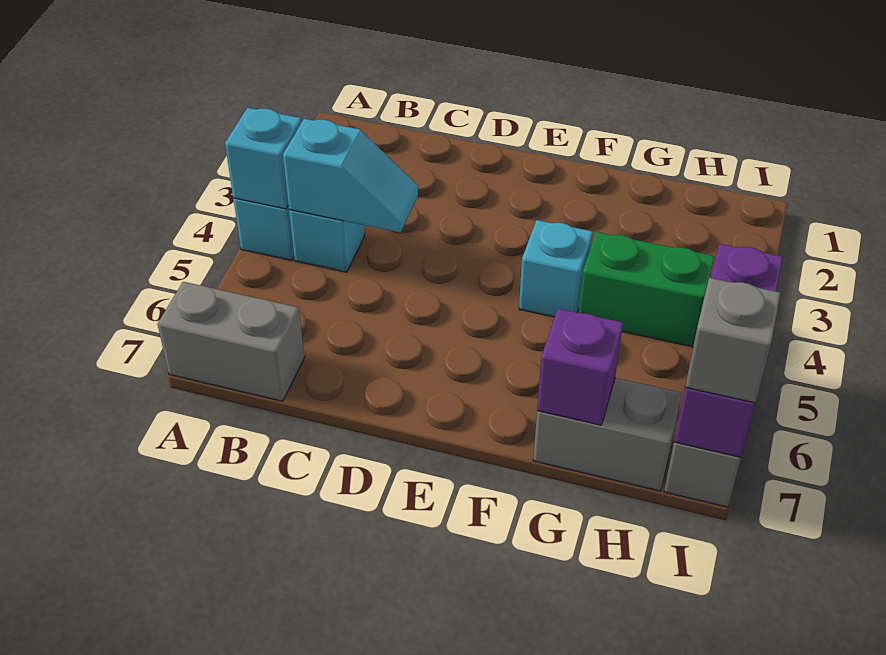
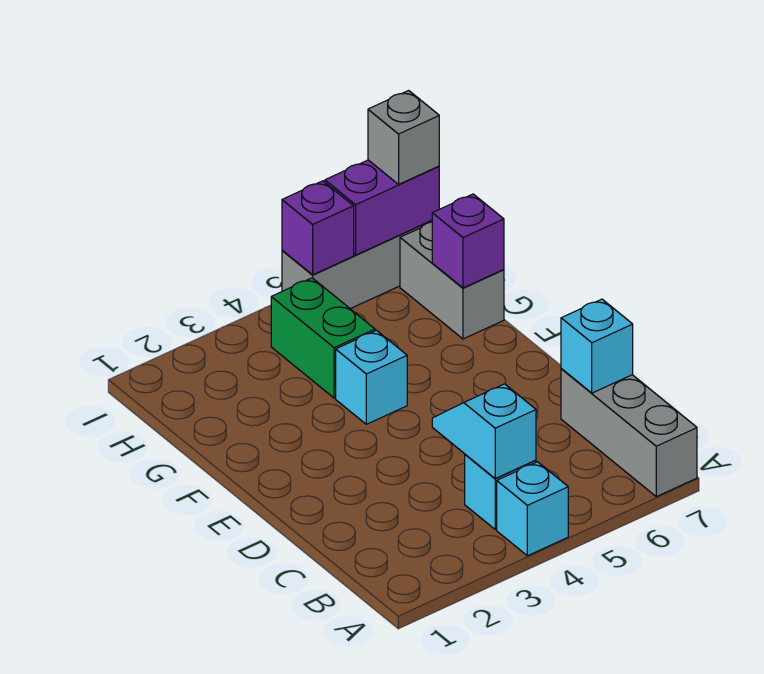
cyan brick A4 level 2 -> cyan brick C7 level 2
grey brick A7:B7 level 1 -> grey brick A7:C7 level 1

